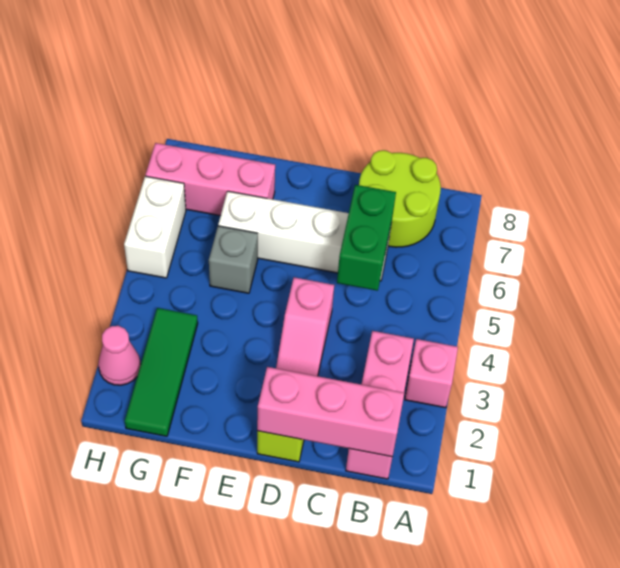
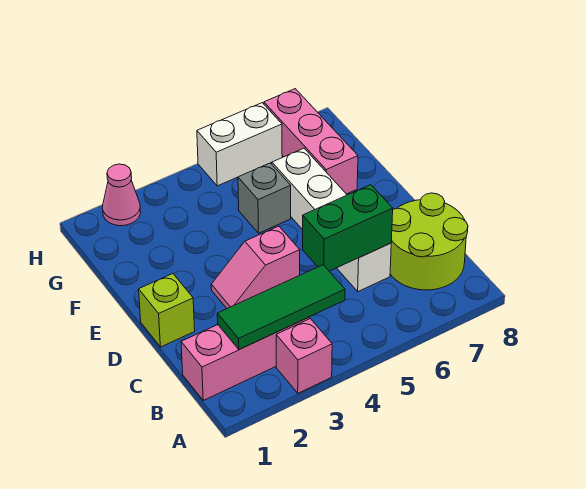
pink brick B1:D1 level 2 -> none
green tile G1:G3 level 1 -> green tile B2:B4 level 2

